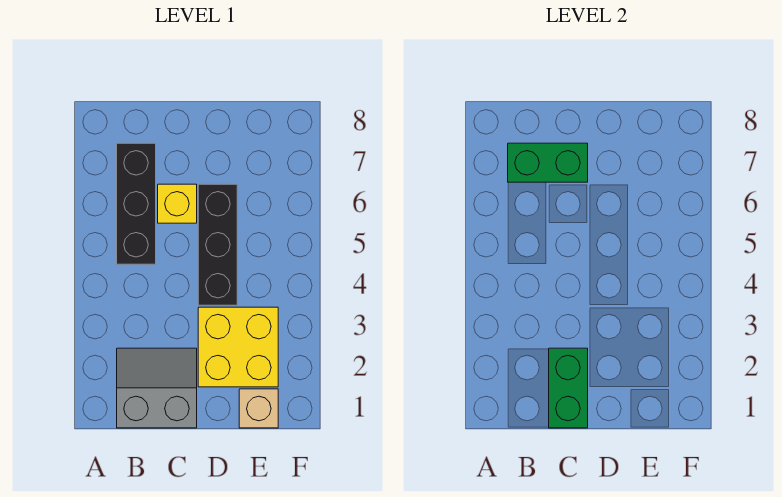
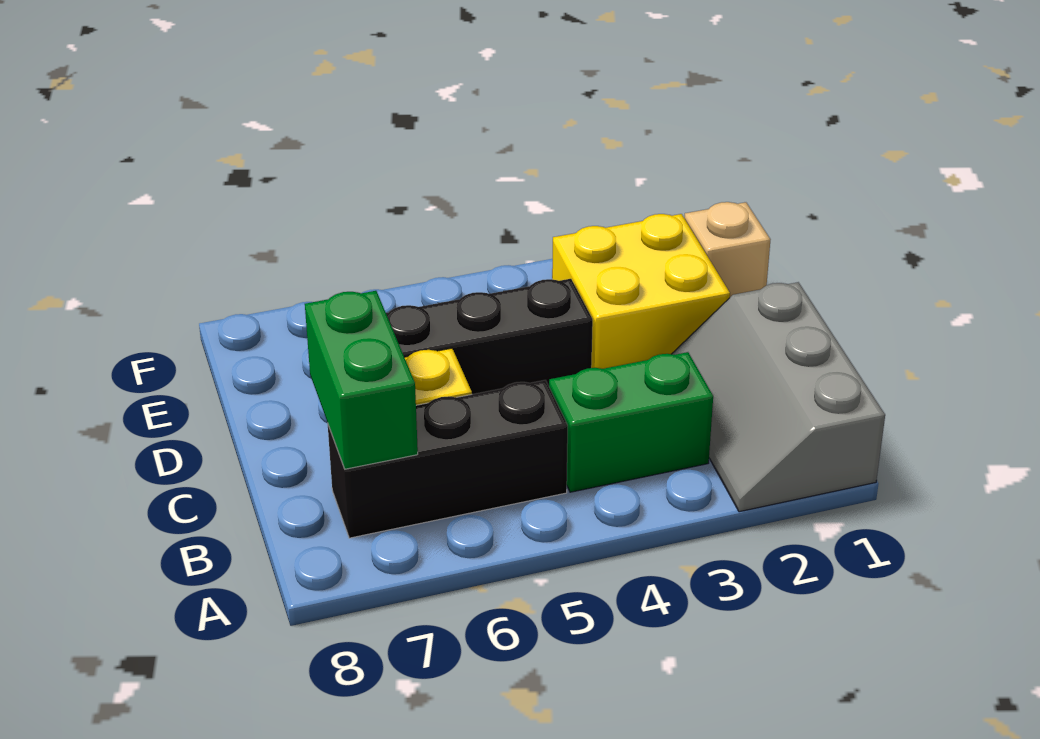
grey slope B1:C2 level 1 top 1 -> grey slope A1:C2 level 1 top 1
green brick C1:C2 level 2 -> green brick B3:B4 level 1

